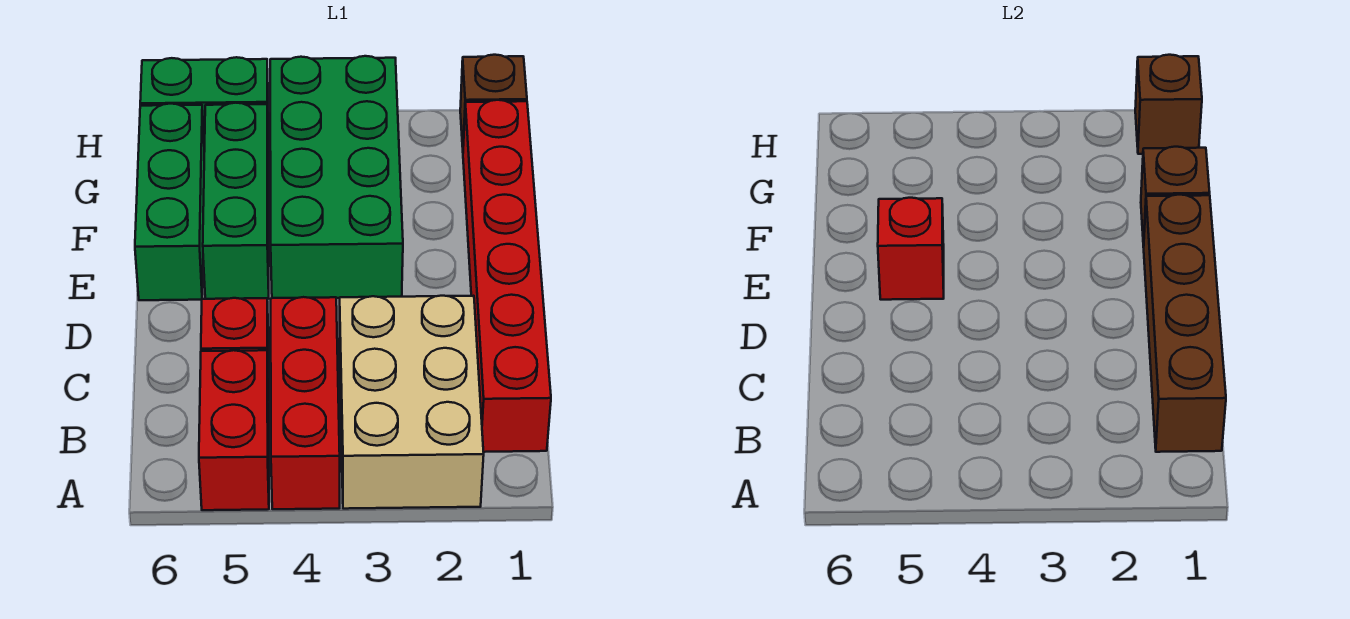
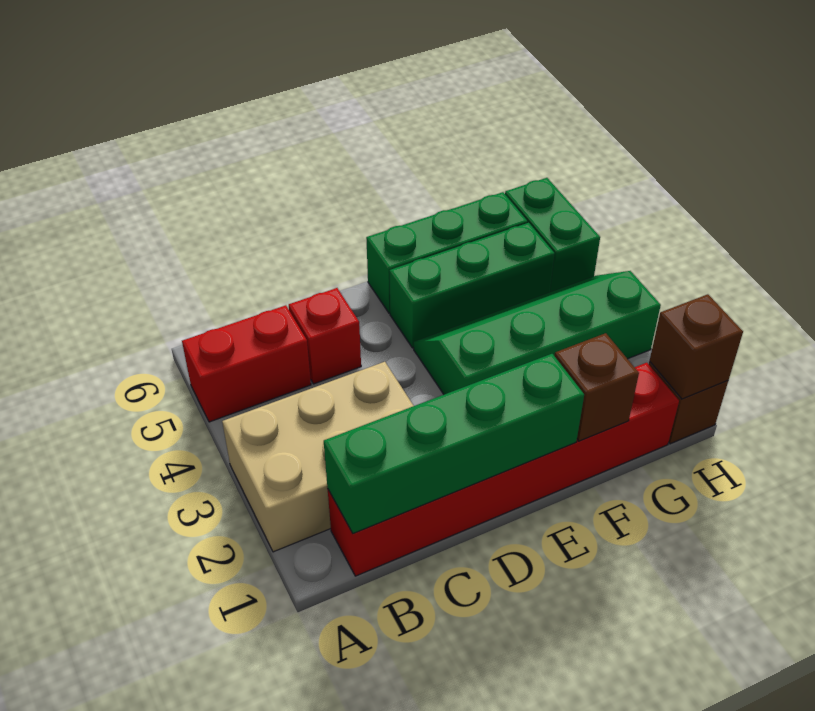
red brick A4:C4 level 1 -> none
brown brick B1:E1 level 2 -> green brick B1:E1 level 2
green brick E3:H4 level 1 -> green slope E3:H4 level 1 top 3
red brick E5 level 2 -> none

